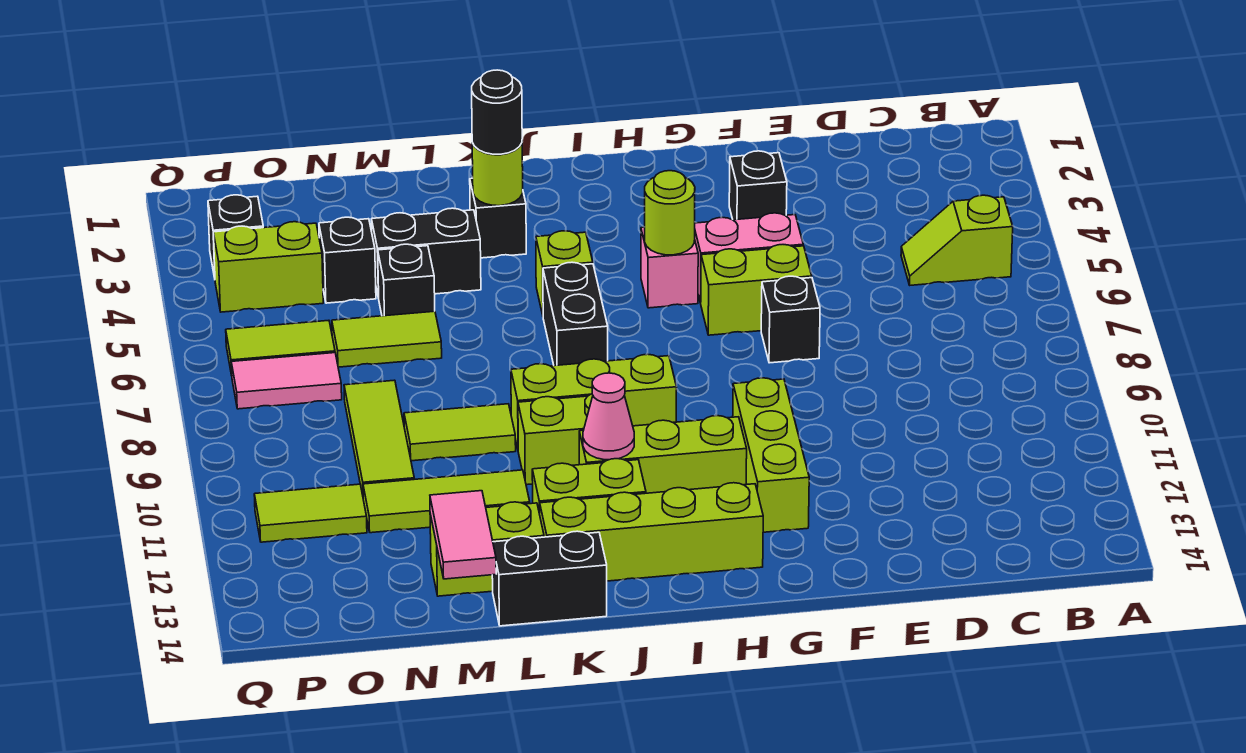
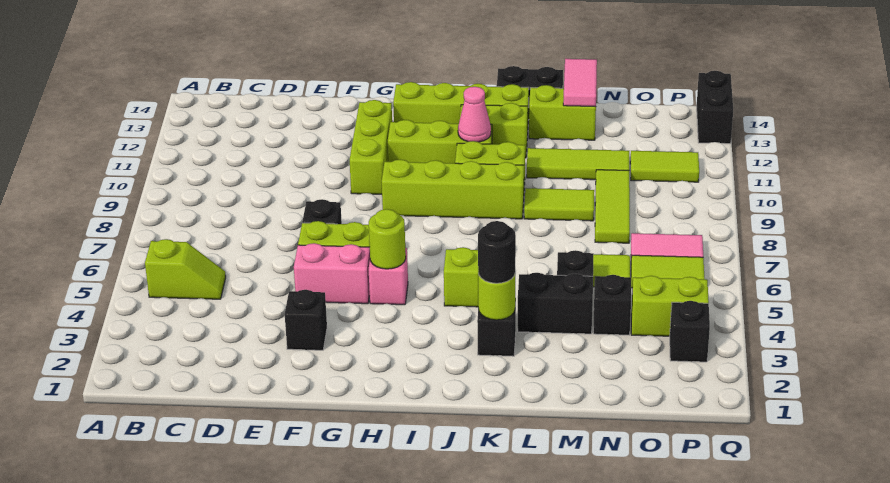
lime brick I9:K9 level 1 -> lime brick H9:K9 level 1
black brick J6:J7 level 1 -> black brick Q13:Q14 level 1

